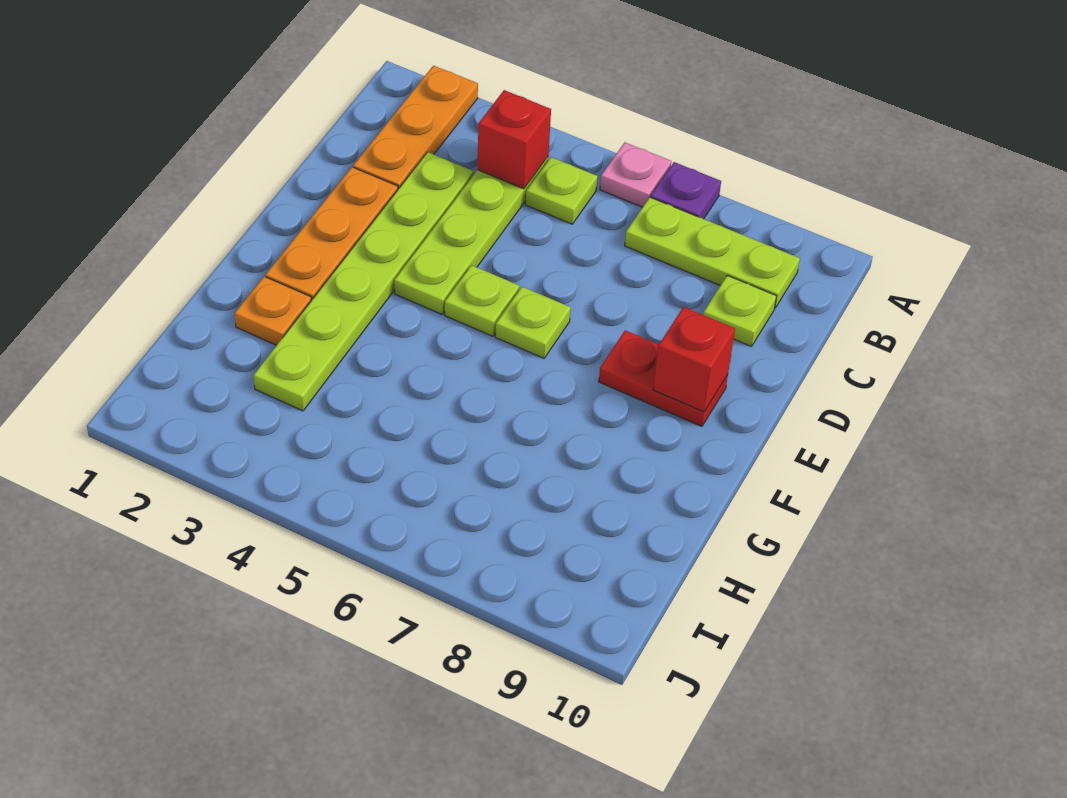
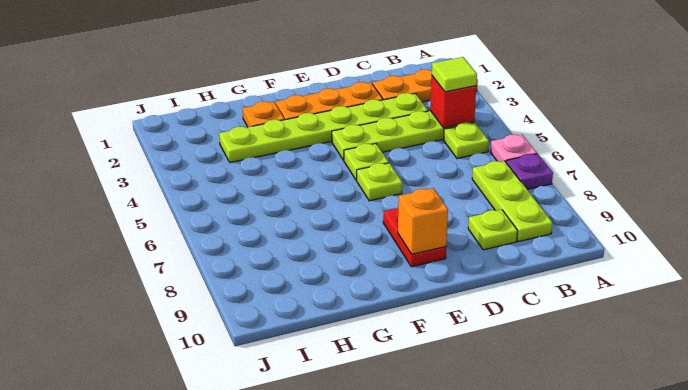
none -> lime tile B4 level 3
red brick E9 level 2 -> orange brick E9 level 2

